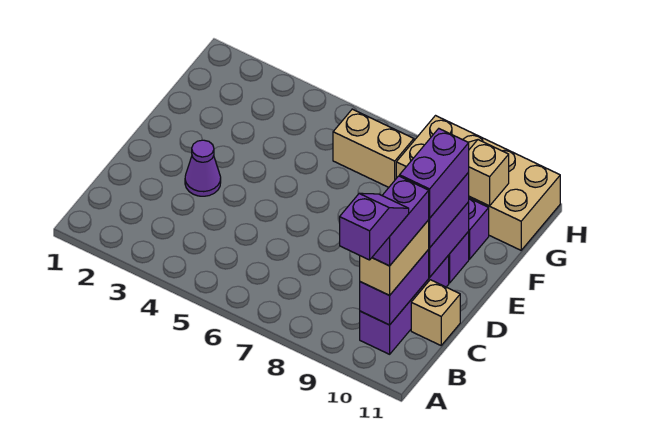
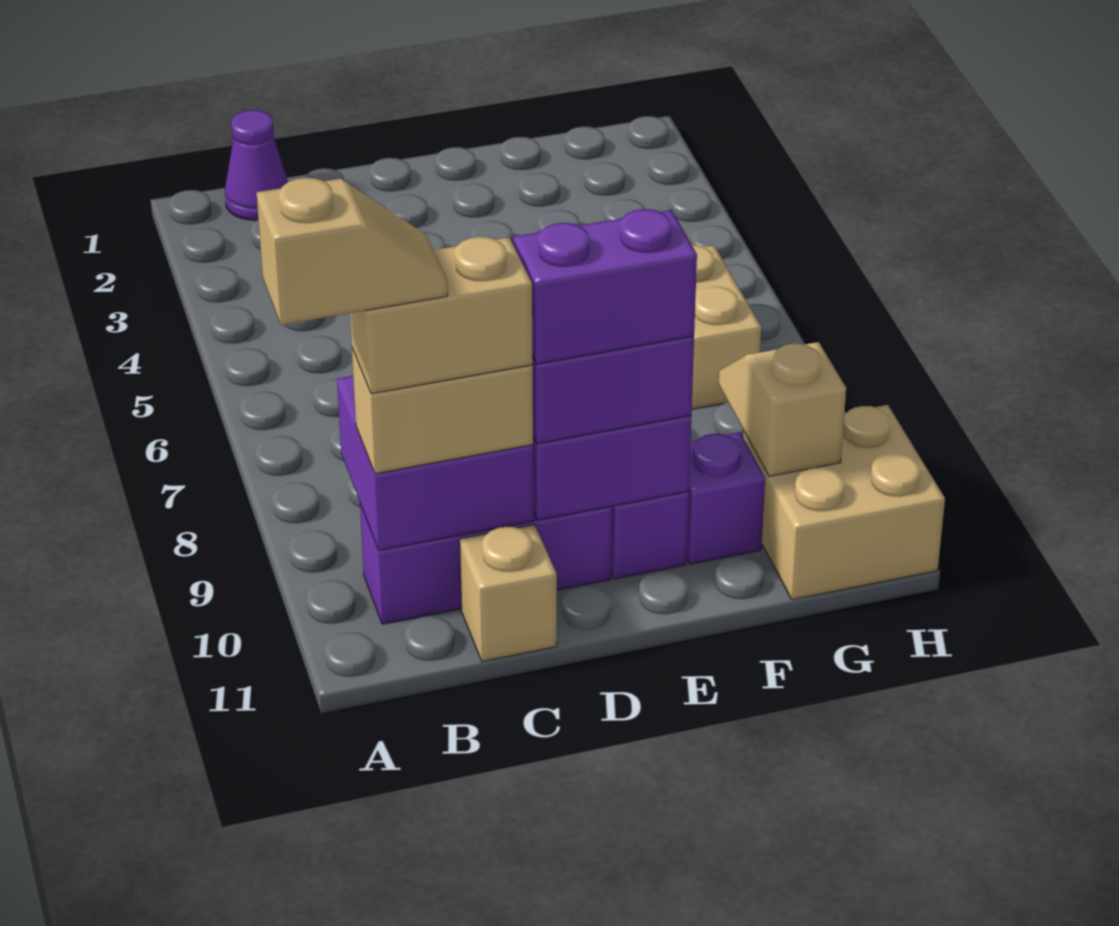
purple slope A10:B10 level 5 top A -> tan slope A10:B10 level 5 top A
purple brick B10:C10 level 2 -> purple brick B9:C10 level 2
purple brick B10:C10 level 4 -> tan brick B10:C10 level 4
purple cone D3 level 1 -> purple cone B1 level 1
tan brick G8:H11 level 1 -> tan brick G10:H11 level 1

